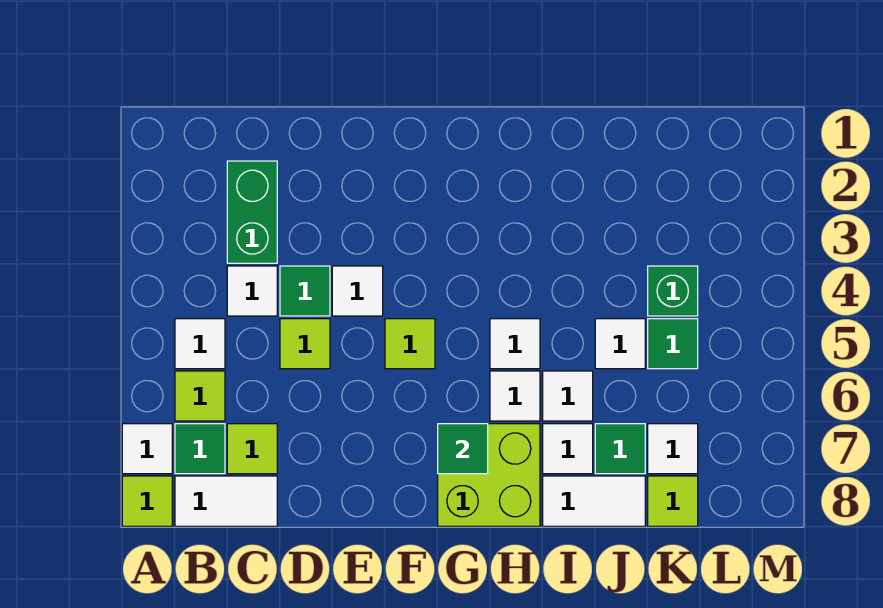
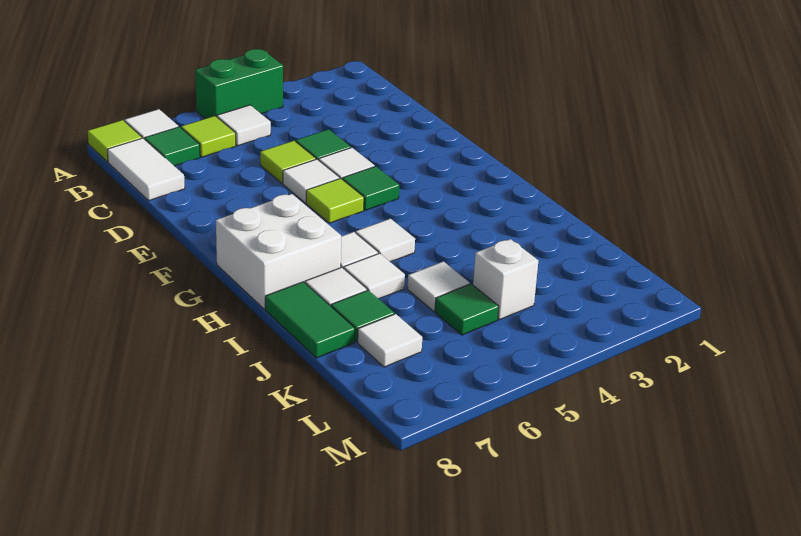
green brick C2:C3 level 1 -> green brick A4:A5 level 1
white tile C4 level 1 -> white tile E5 level 1
lime tile C7 level 1 -> none
lime brick G7:H8 level 1 -> white brick G7:H8 level 1
green tile G7 level 2 -> green tile F4 level 1
white tile I8:J8 level 1 -> green tile I8:J8 level 1
green brick K4 level 1 -> white brick K4 level 1
lime tile K8 level 1 -> none

